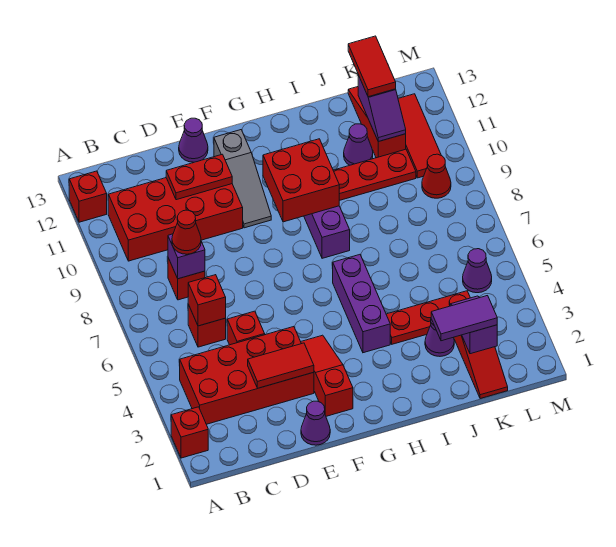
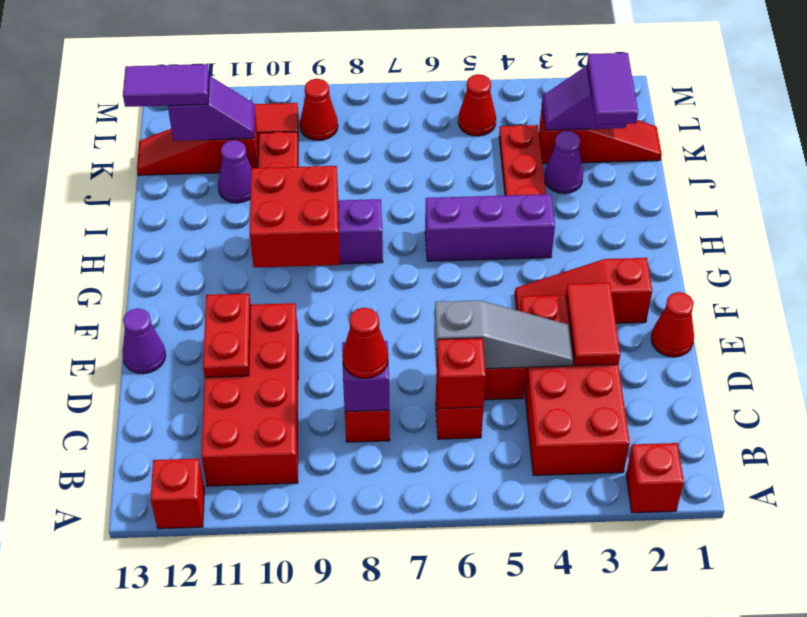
purple cone E1 level 1 -> red cone E1 level 1
grey slope F10:F12 level 1 top 12 -> grey slope D4:D6 level 2 top 6
red tile K12:K13 level 3 -> purple tile K12:K13 level 3
purple cone L5 level 1 -> red cone L5 level 1

